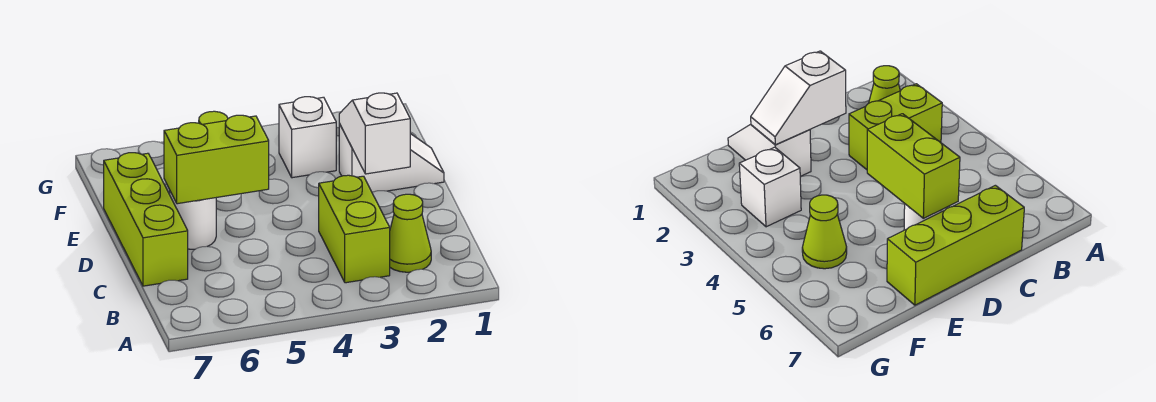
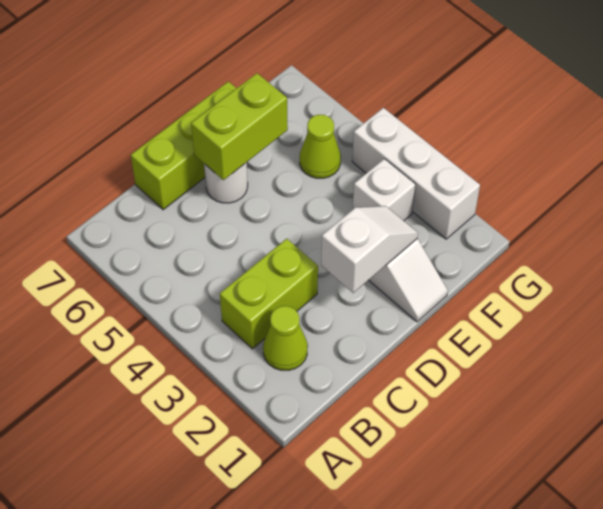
lime brick D5:D6 level 2 -> lime brick D6:E6 level 2
none -> white brick G2:G4 level 1

